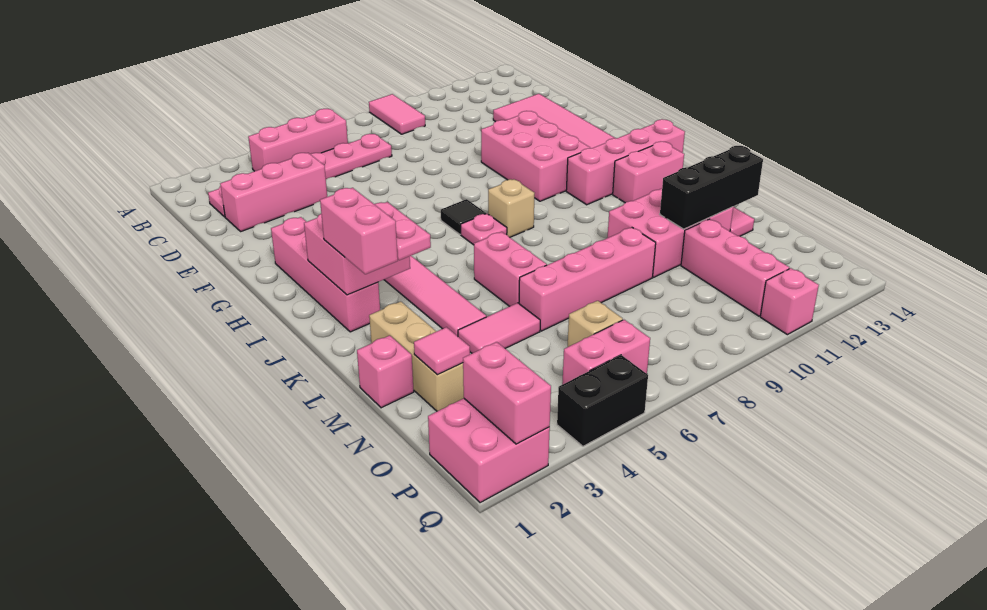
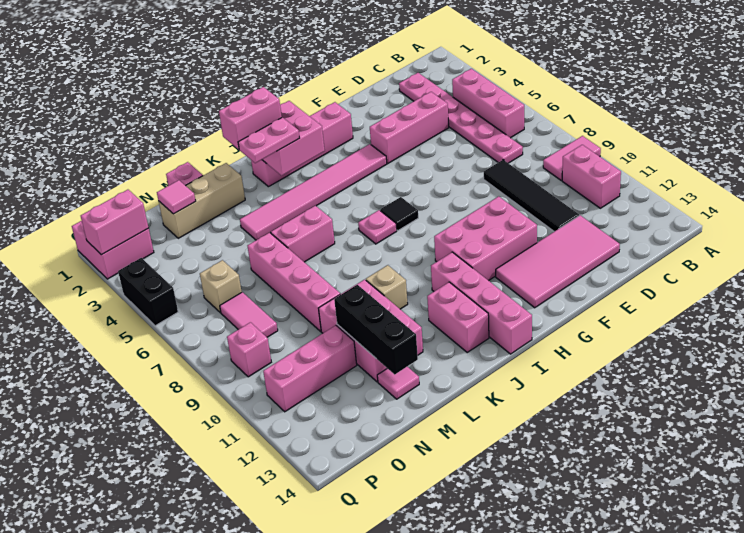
pink brick D2:D4 level 1 -> pink brick D4:F4 level 1
none -> black tile D8:D11 level 1
tan brick I8 level 1 -> tan brick K10 level 1
pink tile M4:M5 level 1 -> pink tile O7:O8 level 1
pink brick P5:P6 level 1 -> pink brick B10:B11 level 1
pink brick Q11 level 1 -> pink brick P9 level 1

